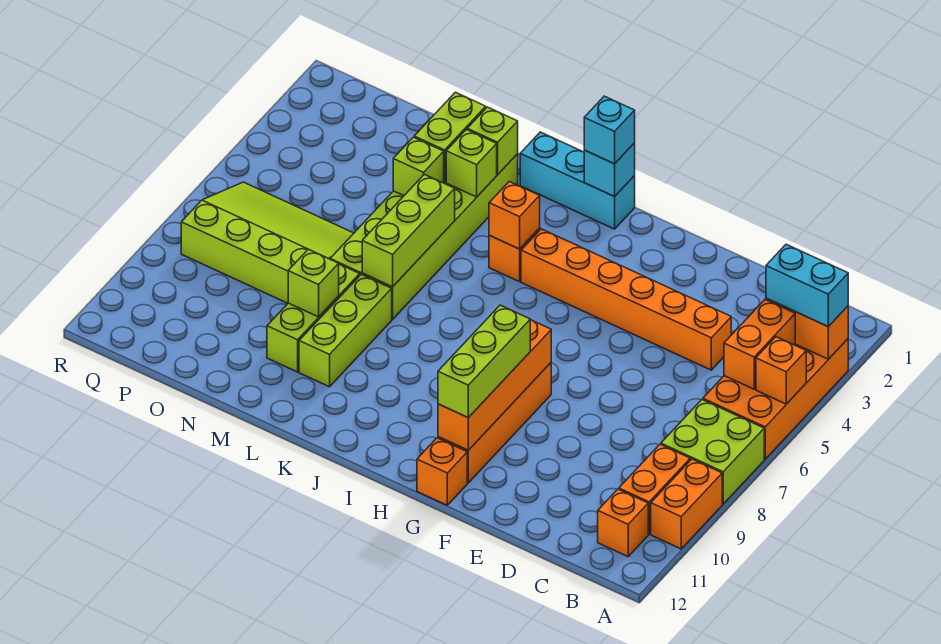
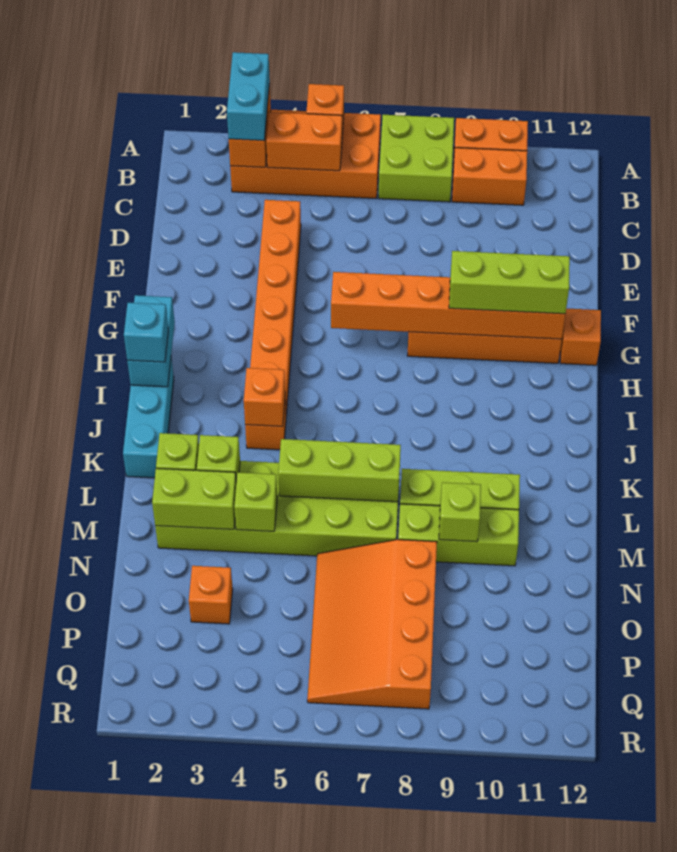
orange brick B11 level 1 -> orange brick O3 level 1
orange brick G8:G11 level 2 -> orange brick G6:G11 level 2
cyan brick I1 level 2 -> cyan brick H1:I1 level 2
lime slope N6:Q8 level 1 top 8 -> orange slope N6:Q8 level 1 top 8

